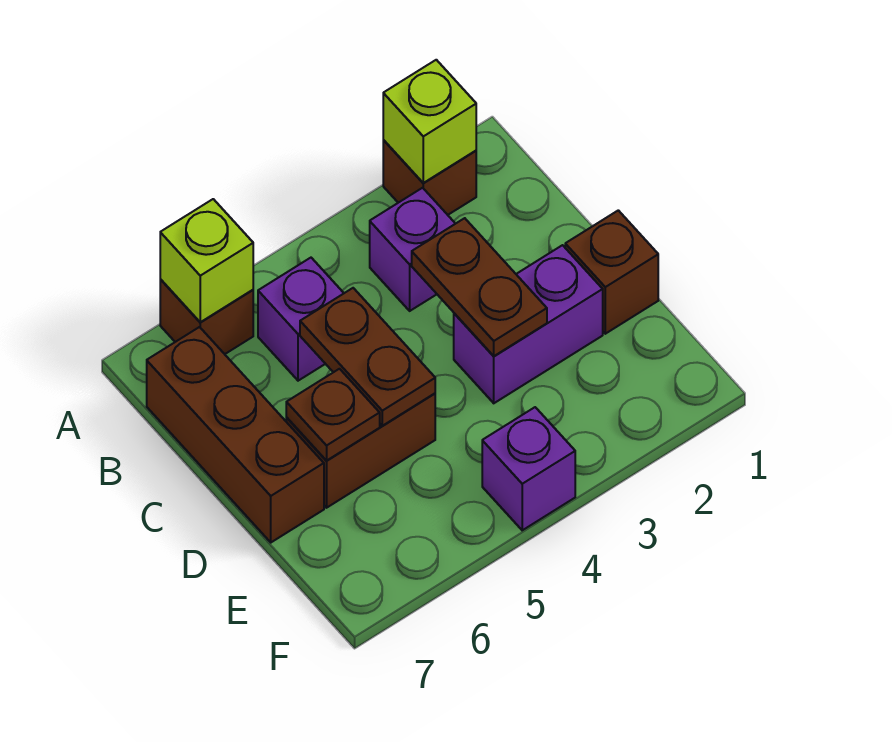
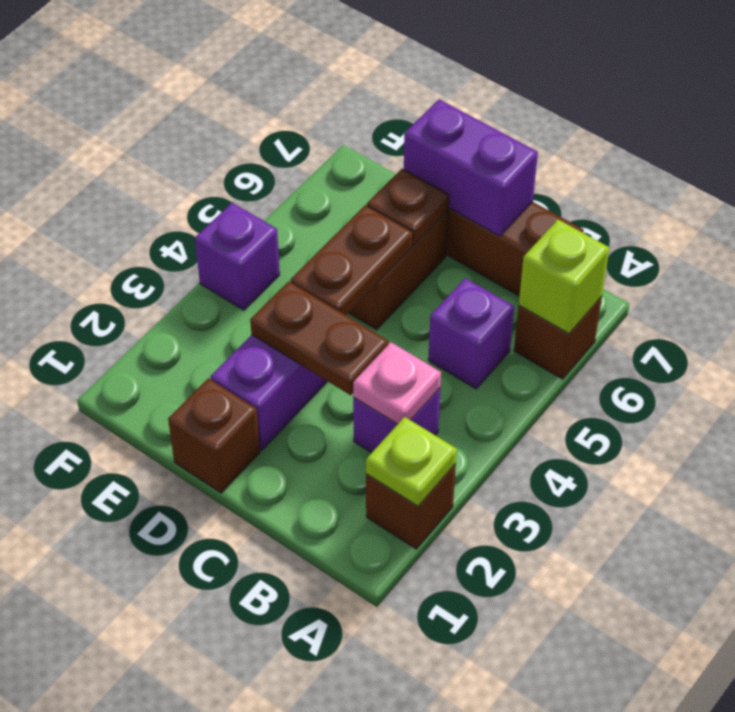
lime brick A2 level 2 -> lime plate A2 level 2
none -> pink plate B3 level 2
brown plate C5:D5 level 2 -> brown plate D4:D5 level 2
none -> purple brick C7:D7 level 2

